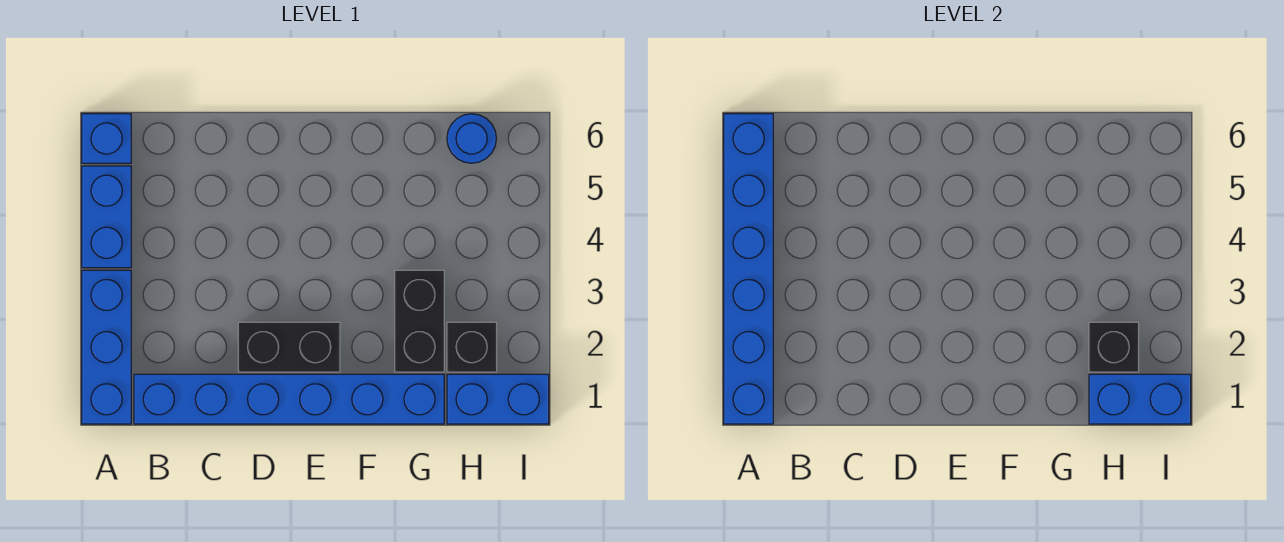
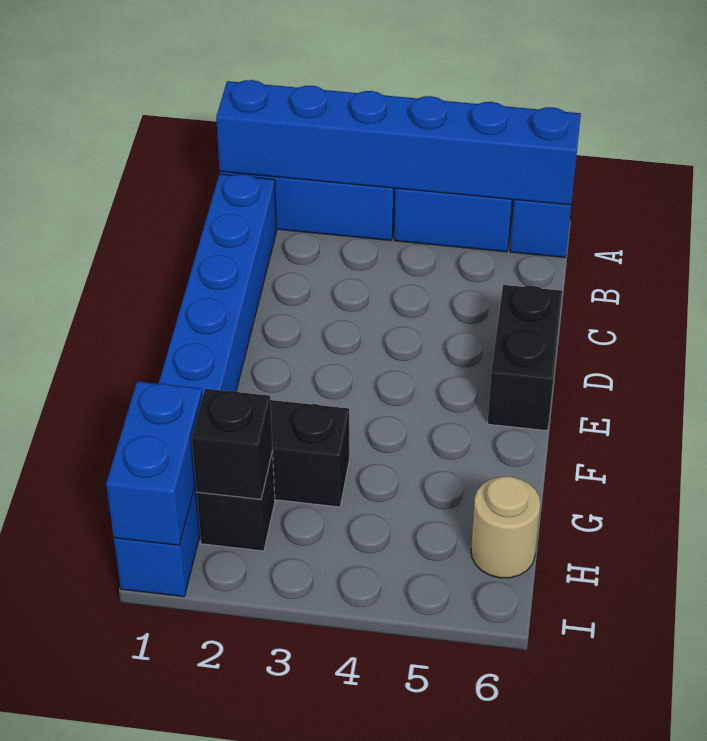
black brick D2:E2 level 1 -> black brick D6:E6 level 1
blue round brick H6 level 1 -> tan round brick H6 level 1

